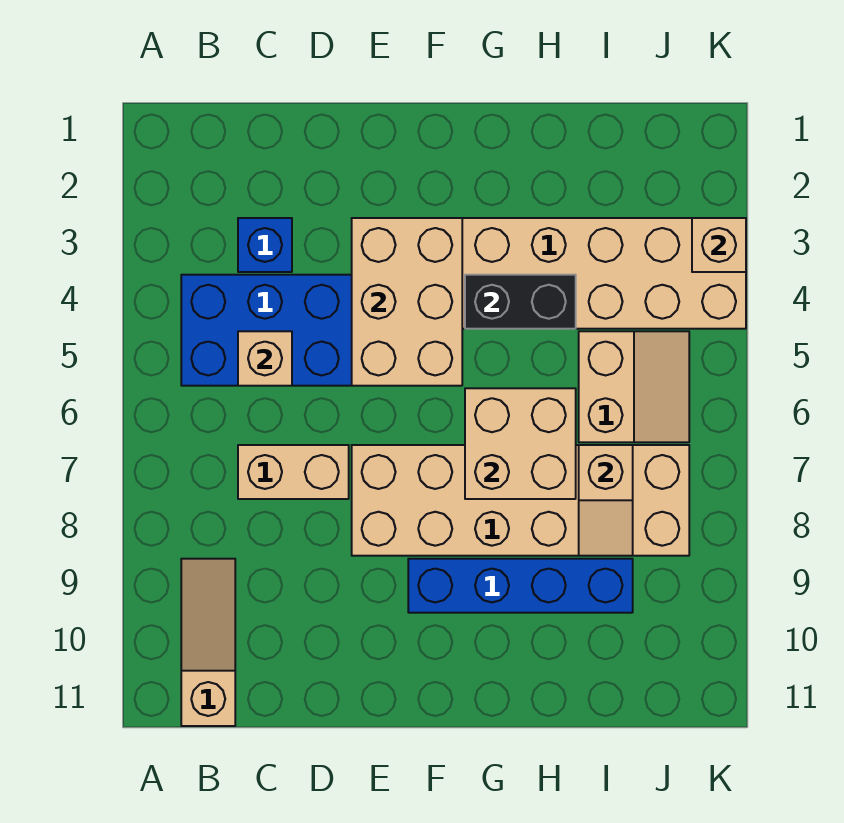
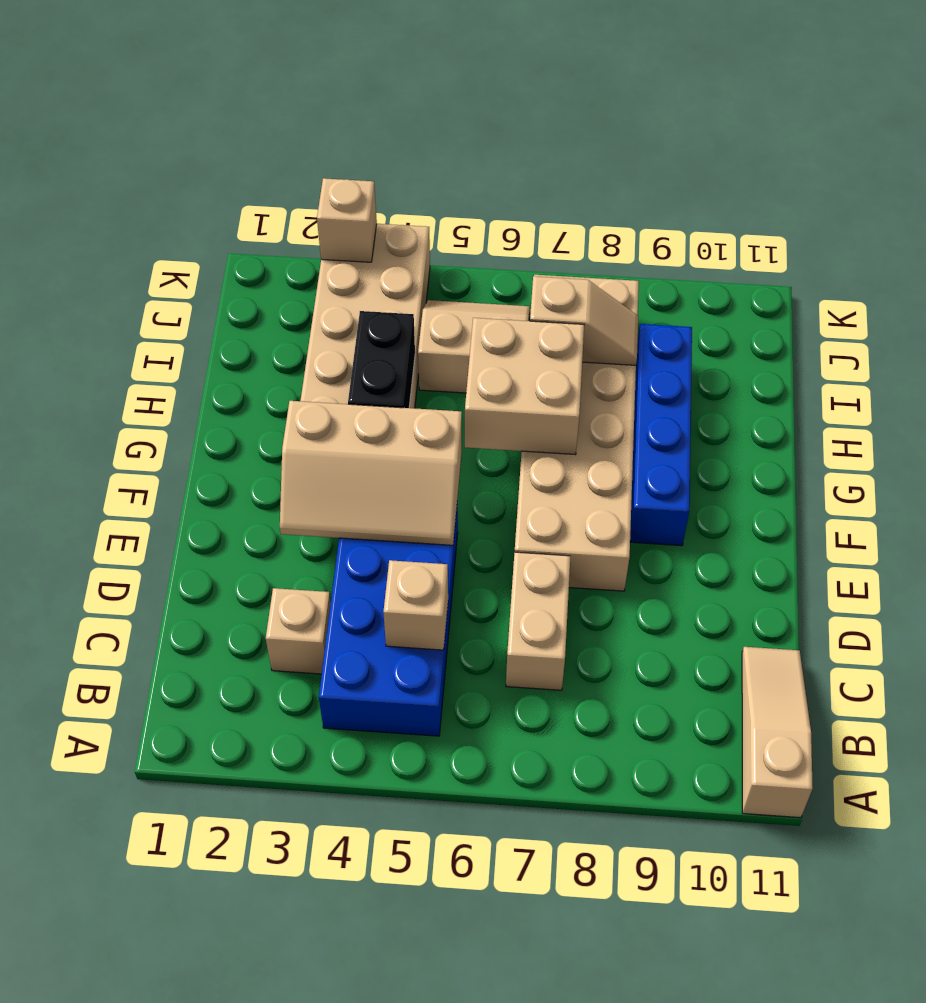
tan slope B9:B11 level 1 top 11 -> tan slope A11:C11 level 1 top A
blue brick C3 level 1 -> tan brick C3 level 1
tan brick E3:F5 level 2 -> tan slope E3:F5 level 2 top F

